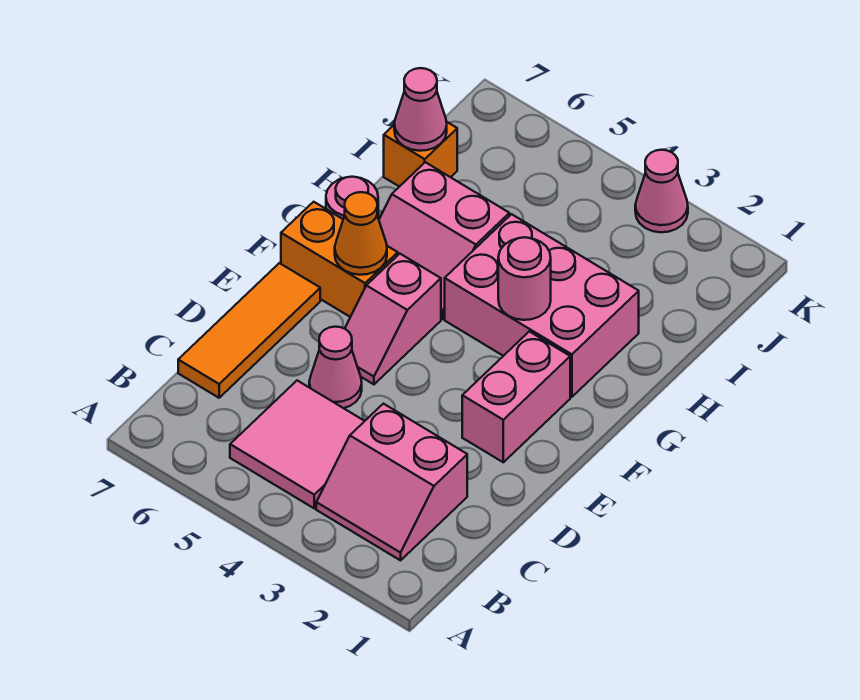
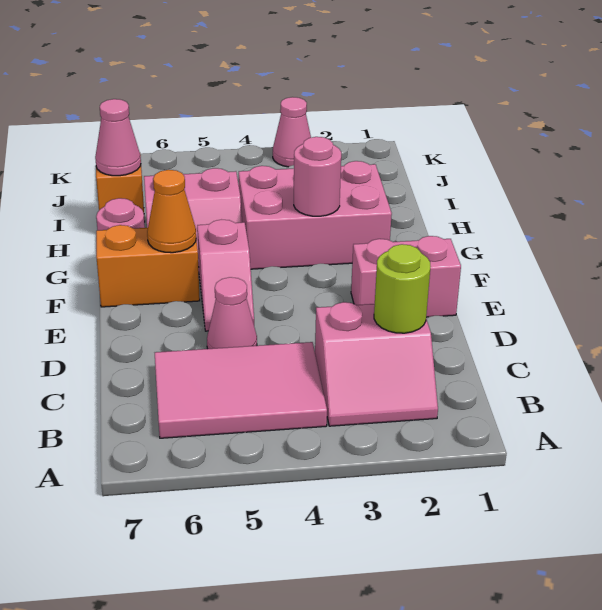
pink tile B4:C5 level 1 -> pink tile B4:C6 level 1
none -> lime round brick C2 level 2
orange tile C7:E7 level 1 -> none
pink brick E2:F2 level 1 -> pink brick E1:E2 level 1

